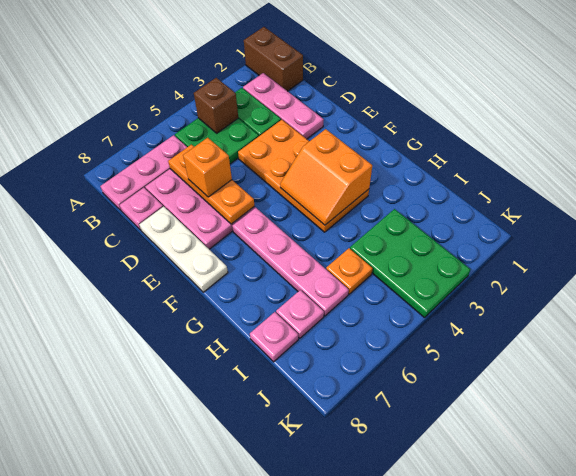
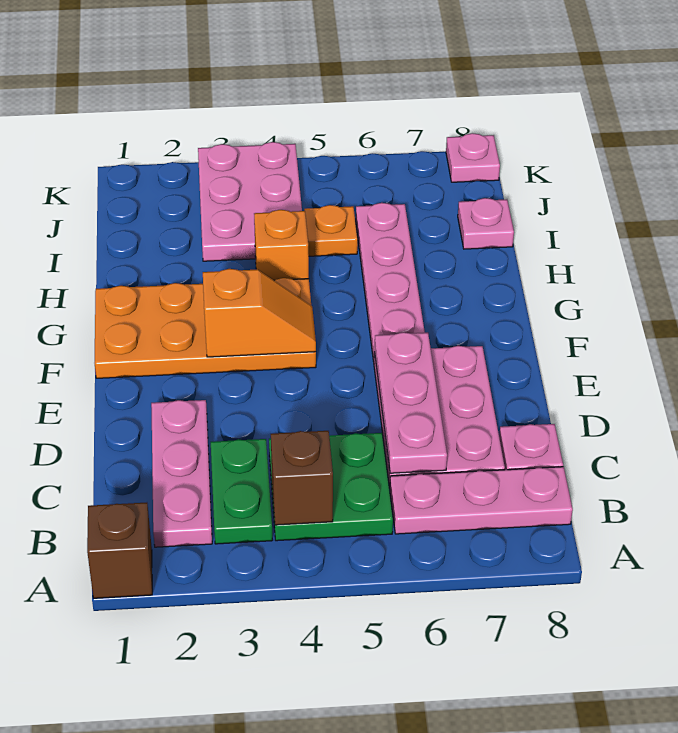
brown brick A1:B1 level 1 -> brown brick A1 level 1
orange plate C6:E6 level 2 -> pink plate C6:E6 level 2
orange plate D3:G4 level 1 -> orange plate F1:G4 level 1
orange brick D6 level 3 -> orange brick H4 level 1
white plate D8:F8 level 1 -> none
orange slope F3:G4 level 2 top 3 -> orange slope F3:F4 level 2 top 3
green plate I3:K4 level 1 -> pink plate I3:K4 level 1
pink plate I7 level 1 -> pink plate K8 level 1

